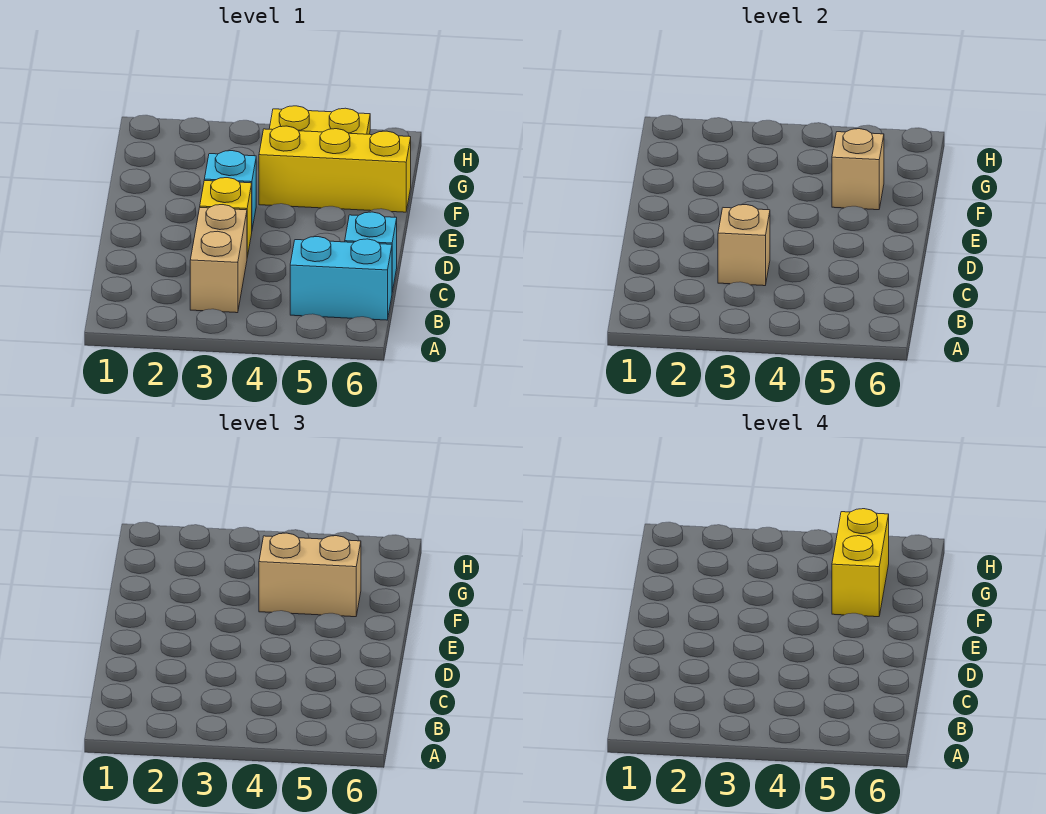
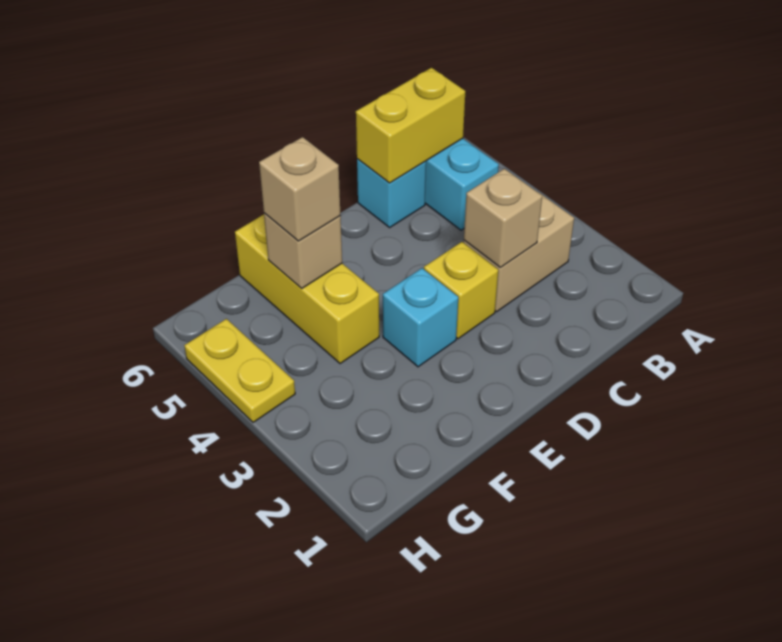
tan brick F4:F5 level 3 -> tan brick F5 level 3
yellow brick F5:G5 level 4 -> yellow brick B6:C6 level 2

